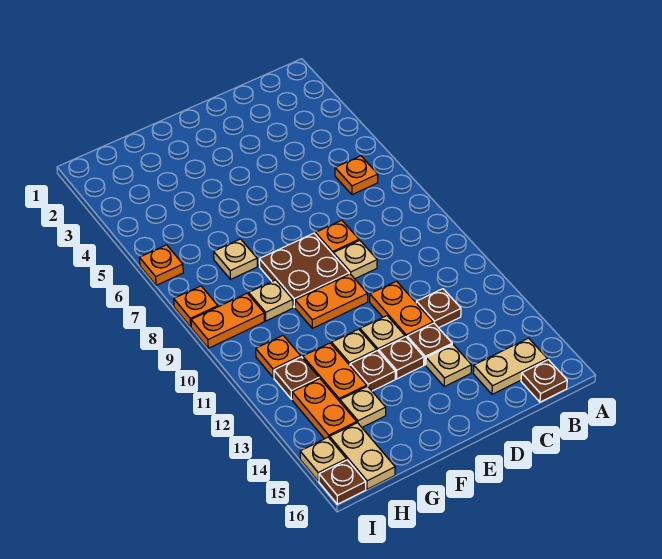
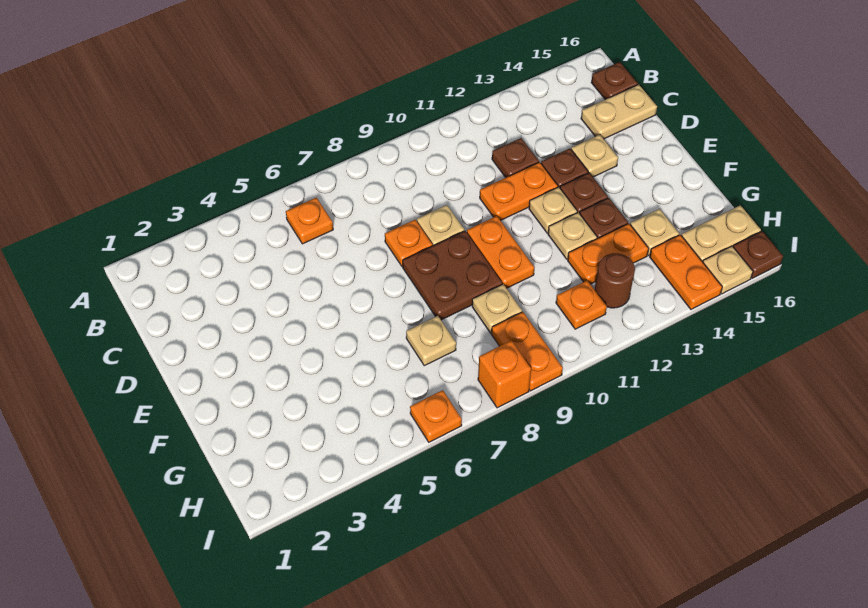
tan plate B15:C15 level 1 -> tan plate C15:C16 level 1
brown plate H12 level 1 -> brown round brick H12 level 1
orange plate H13:H14 level 1 -> orange plate H14:I14 level 1
orange plate I8 level 1 -> orange brick I8 level 1

